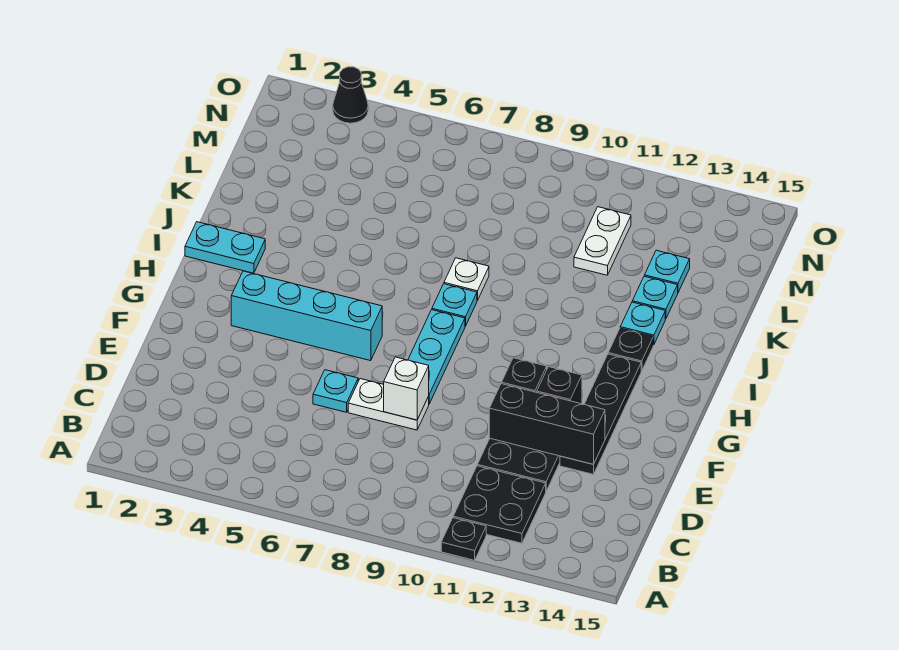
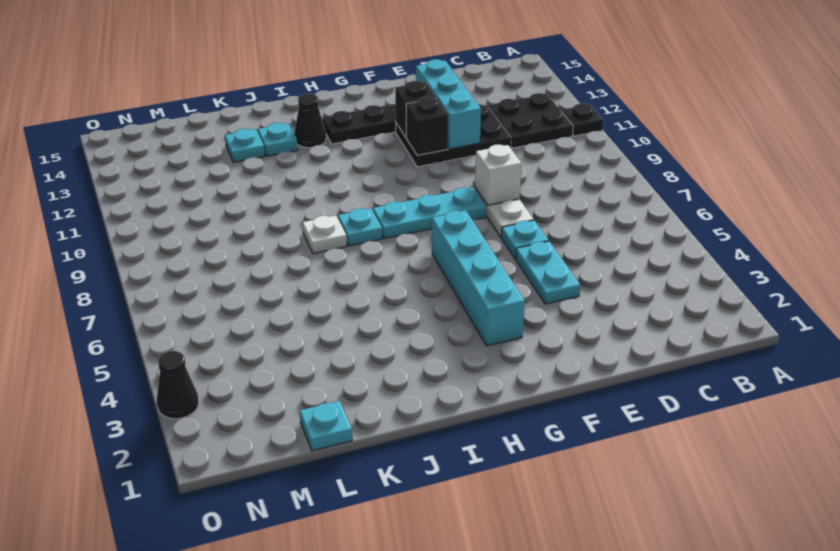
black brick E11:E13 level 2 -> cyan brick E11:E13 level 2
cyan plate I1:I2 level 1 -> cyan plate E4:E5 level 1
black plate I13 level 1 -> black cone I13 level 1
white plate L11:M11 level 1 -> none
cyan plate L13 level 1 -> cyan plate L1 level 1

